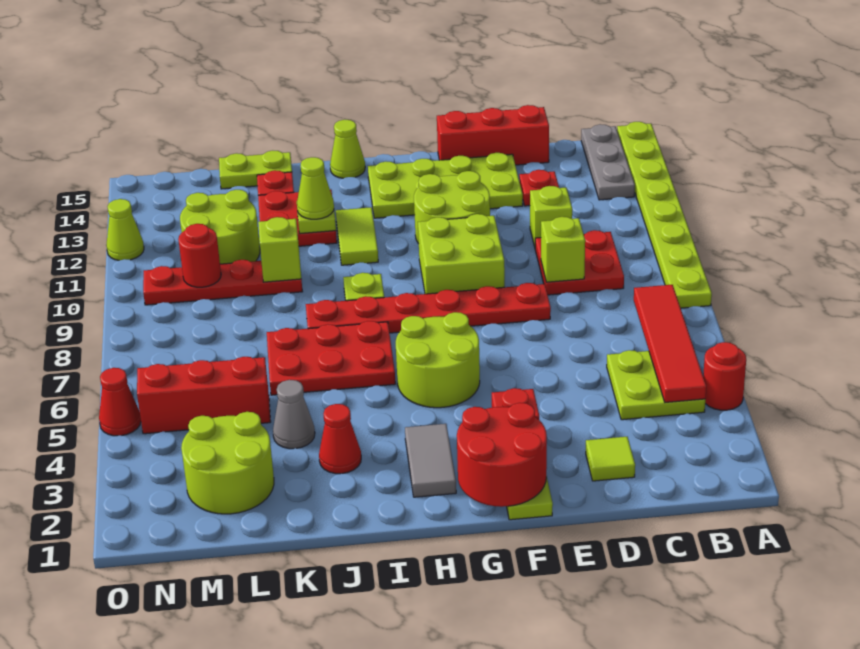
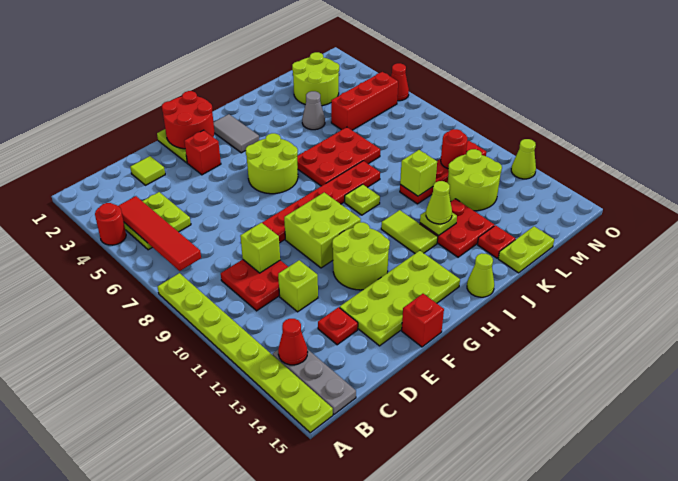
red brick D15:F15 level 1 -> red brick F15 level 1
red cone J3 level 1 -> red cone B13 level 2

